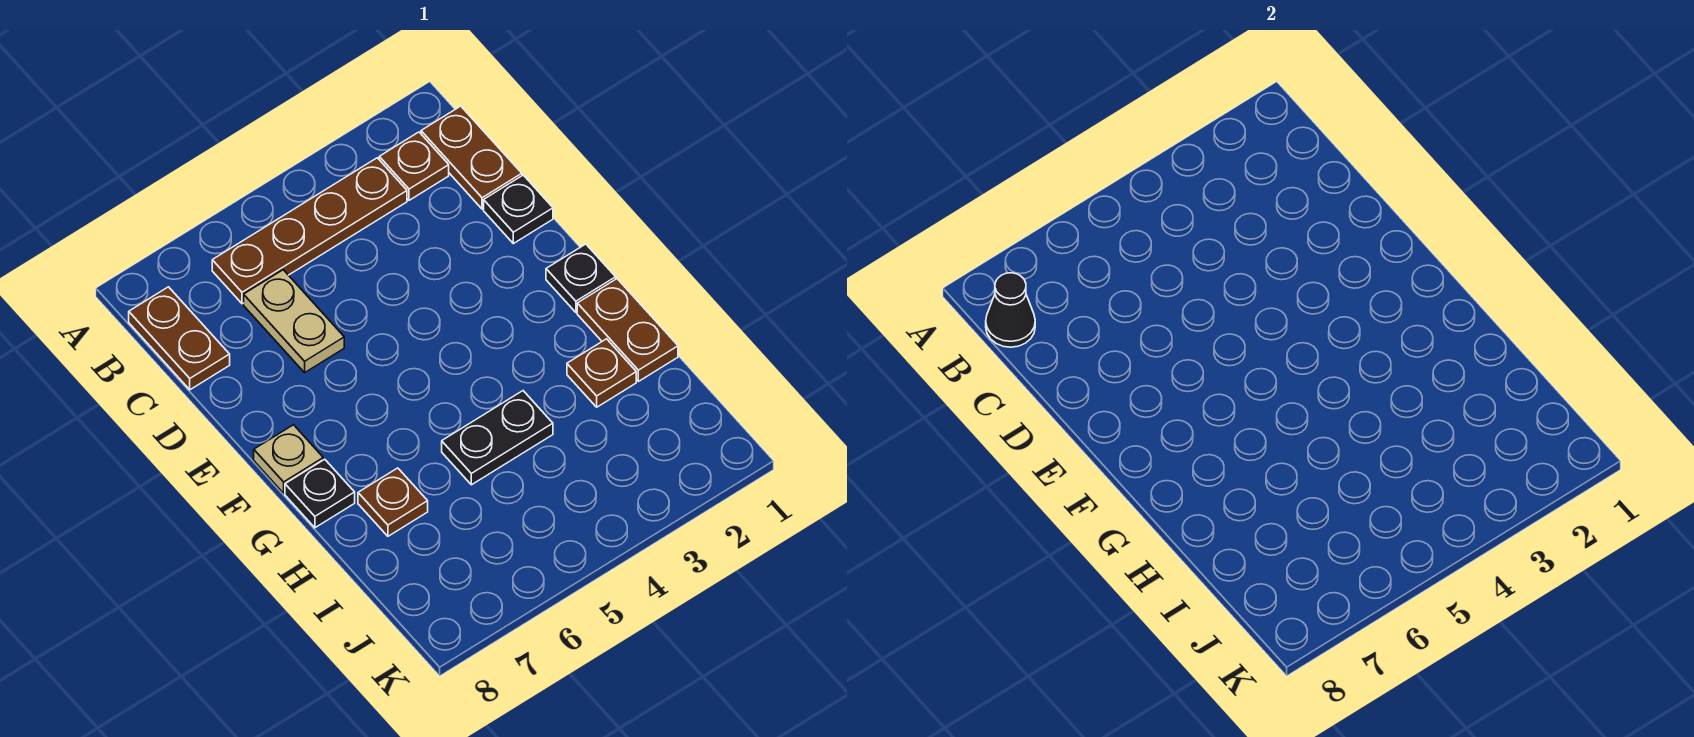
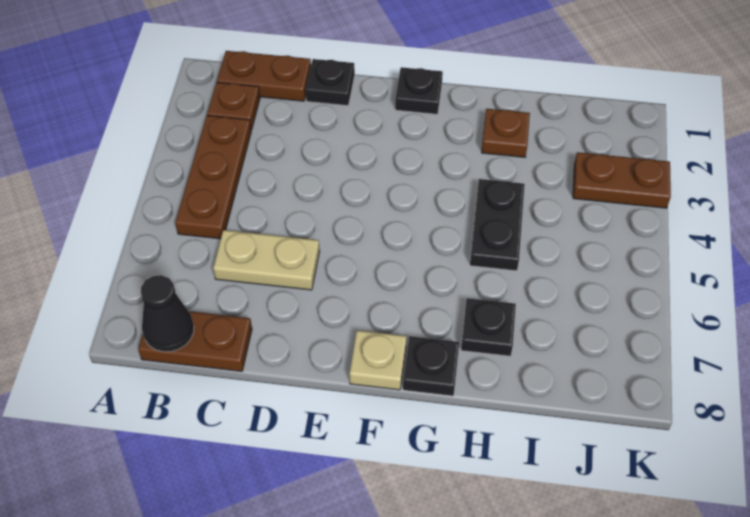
brown plate B3:B6 level 1 -> brown plate B3:B5 level 1
brown plate G1:H1 level 1 -> brown plate J3:K3 level 1
brown plate H7 level 1 -> black plate H7 level 1

